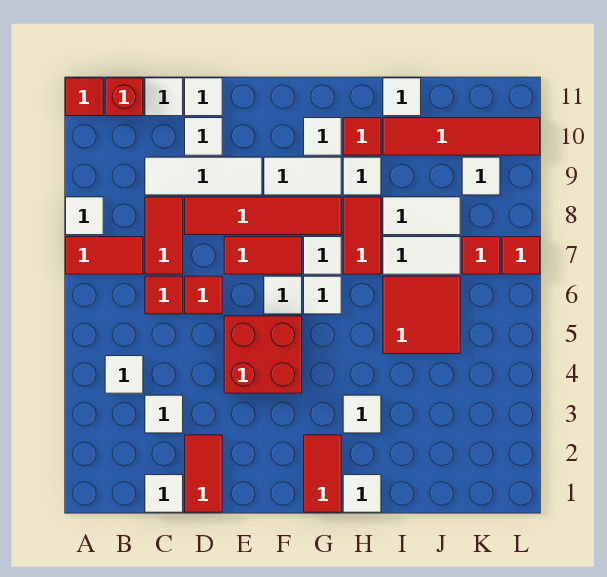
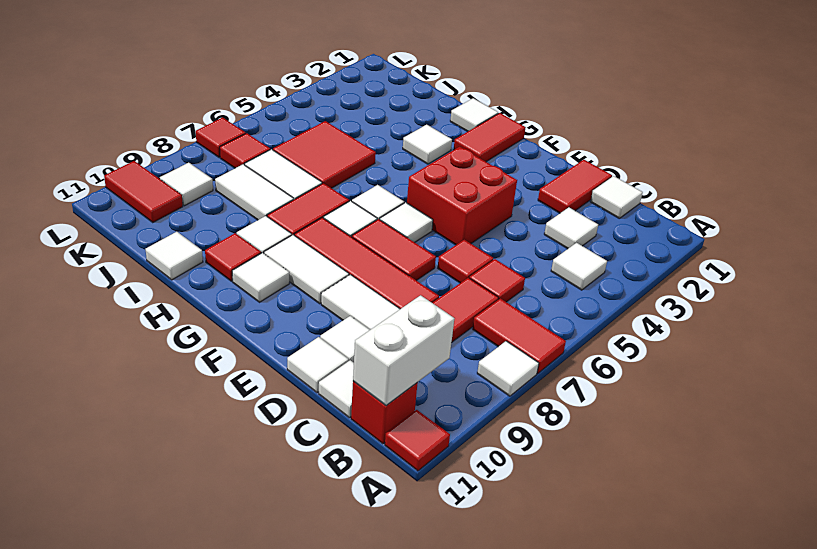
none -> white brick B10:B11 level 2
red tile I10:L10 level 1 -> red tile K10:L10 level 1

